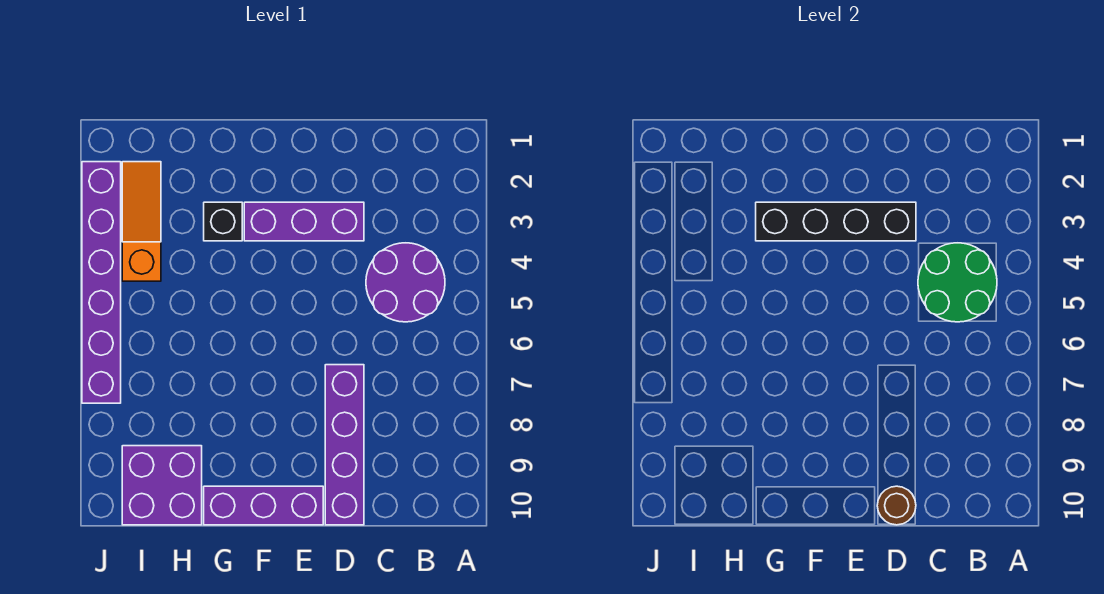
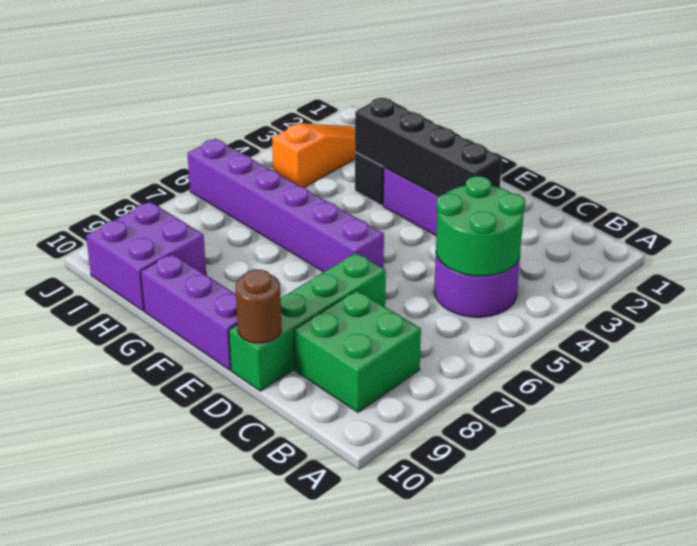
none -> green brick B8:C9 level 1
purple brick D7:D10 level 1 -> green brick D7:D10 level 1
purple brick J2:J7 level 1 -> purple brick E6:J6 level 1

